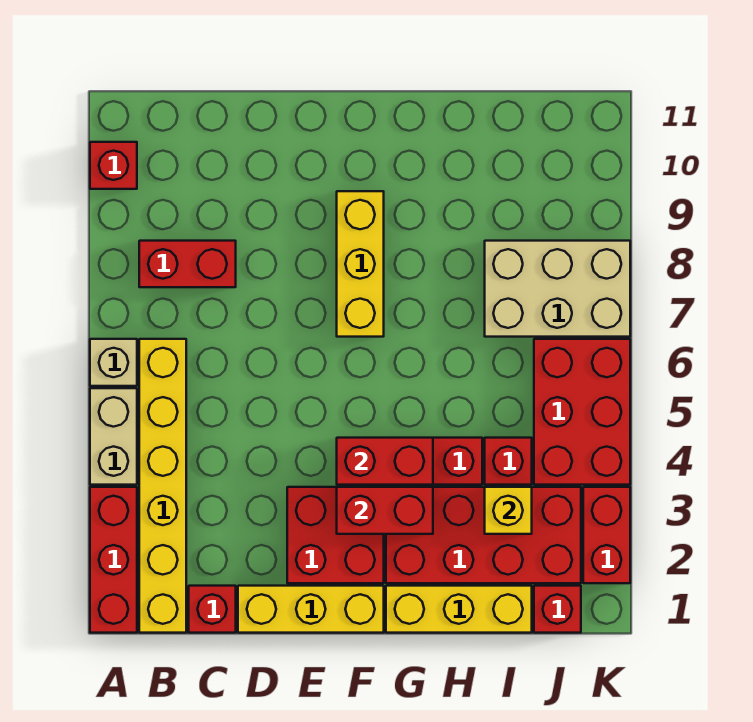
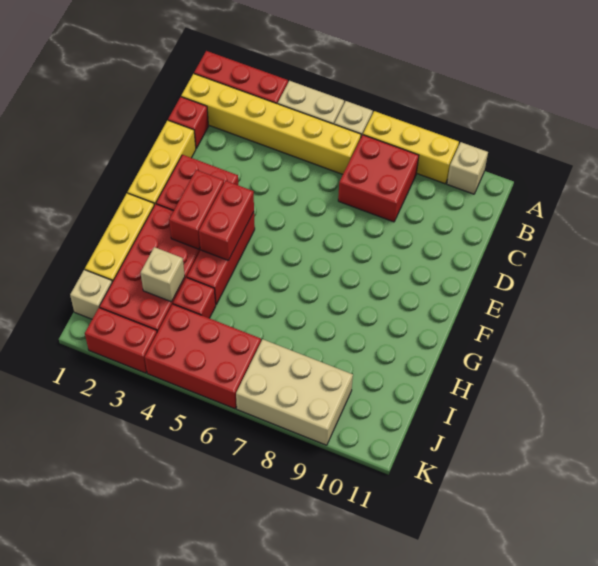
red brick A10 level 1 -> tan brick A10 level 1
red brick B8:C8 level 1 -> red brick B7:C8 level 1
yellow brick F7:F9 level 1 -> yellow brick A7:A9 level 1
yellow brick I3 level 2 -> tan brick I3 level 2
tan brick I7:K8 level 1 -> tan brick J7:K9 level 1
red brick J1 level 1 -> tan brick J1 level 1

